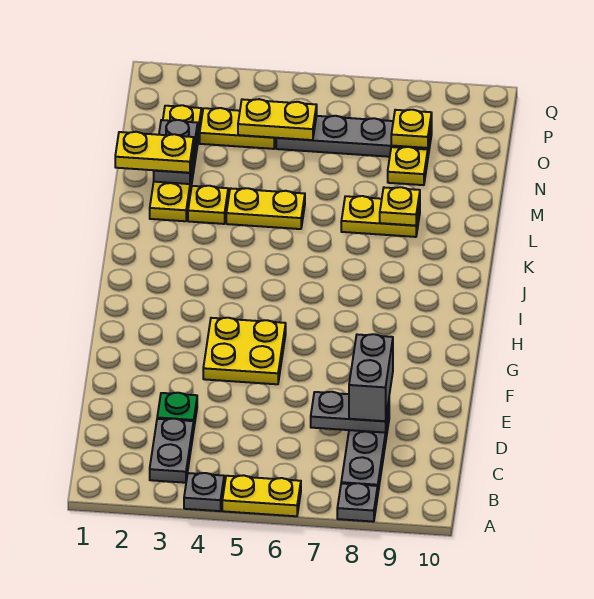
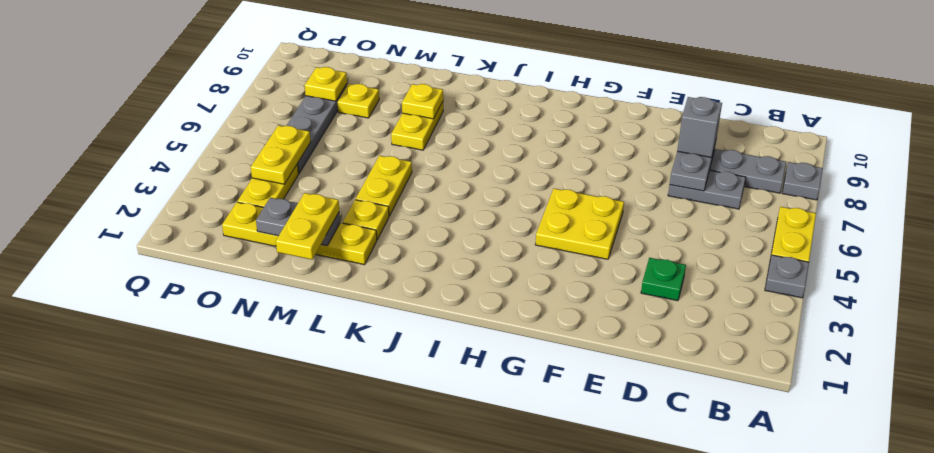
grey plate B3:C3 level 1 -> grey plate C7:D7 level 1
grey brick D8:E8 level 3 -> grey brick D8 level 3

